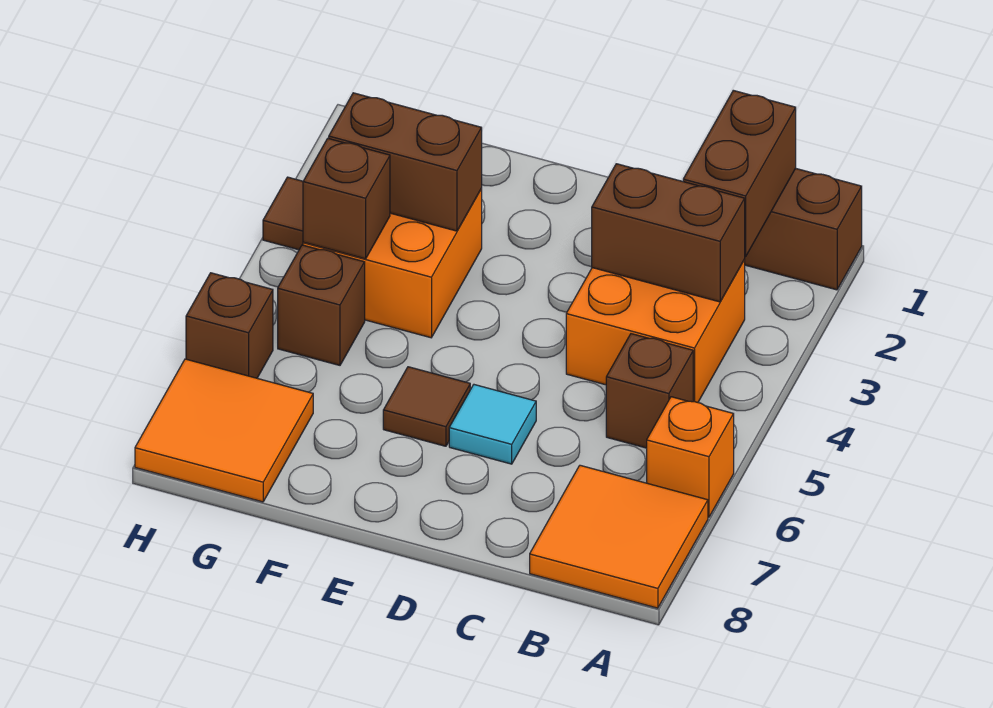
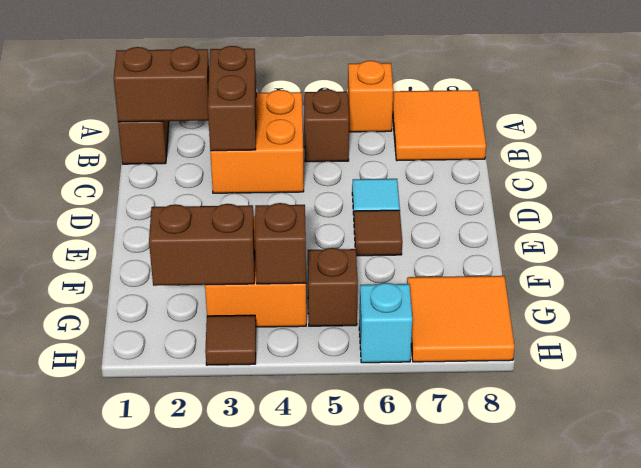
brown brick F3:G3 level 2 -> brown brick G2:G3 level 2
brown brick H6 level 1 -> cyan brick H6 level 1

